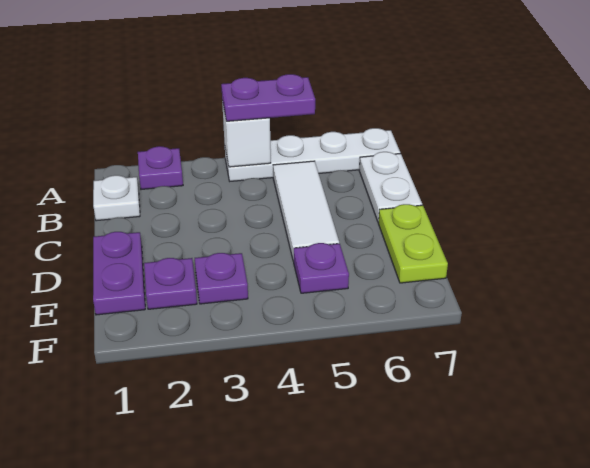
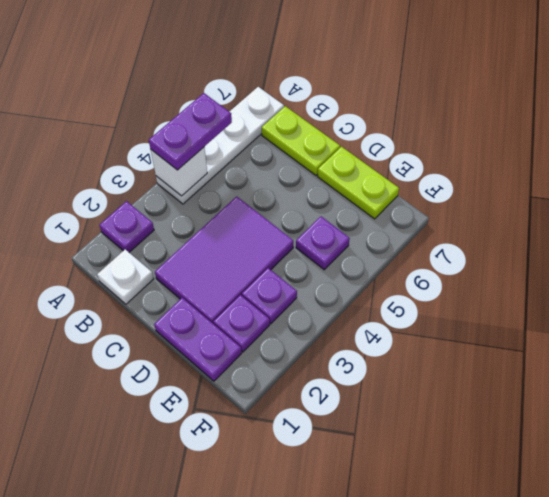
white tile B5:D5 level 1 -> none
white plate B7:C7 level 1 -> lime plate B7:C7 level 1
none -> purple tile C2:D4 level 1

